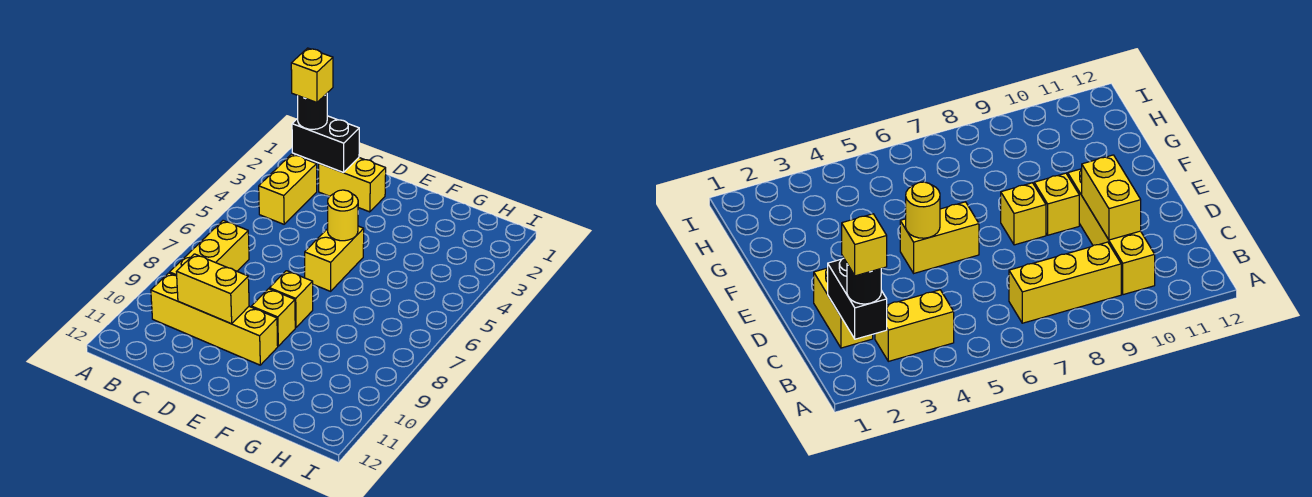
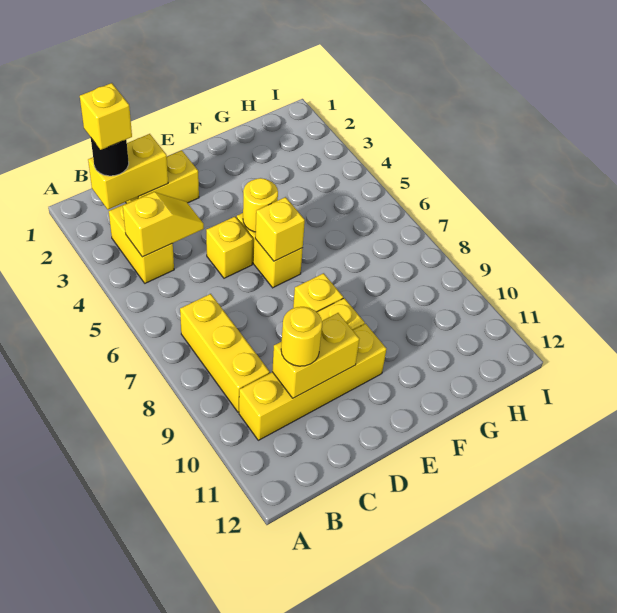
black brick B2:C2 level 2 -> yellow brick B2:C2 level 2
none -> yellow slope B4:C4 level 2 top B
none -> yellow round brick C10 level 3
none -> yellow brick D5 level 1
none -> yellow brick E6 level 2

